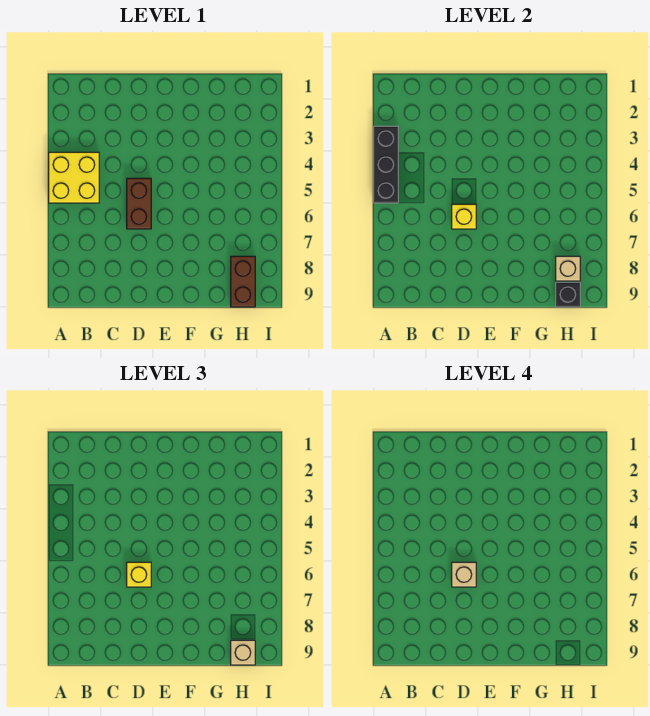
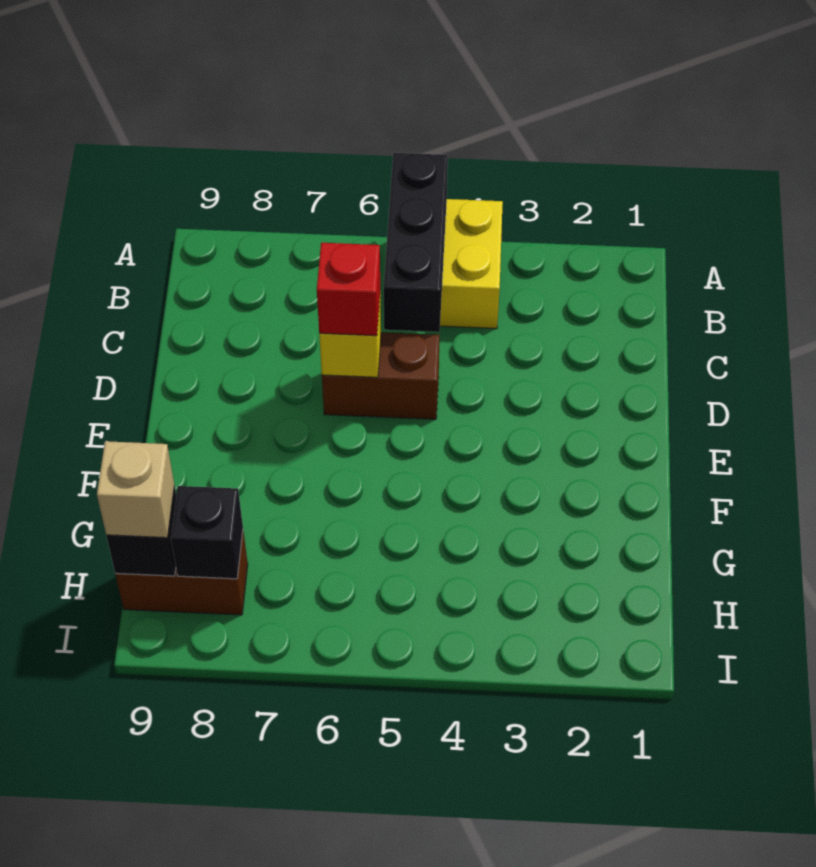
black brick A3:A5 level 2 -> black brick A5:C5 level 2
yellow brick D6 level 3 -> red brick D6 level 3
tan brick D6 level 4 -> none
tan brick H8 level 2 -> black brick H8 level 2

